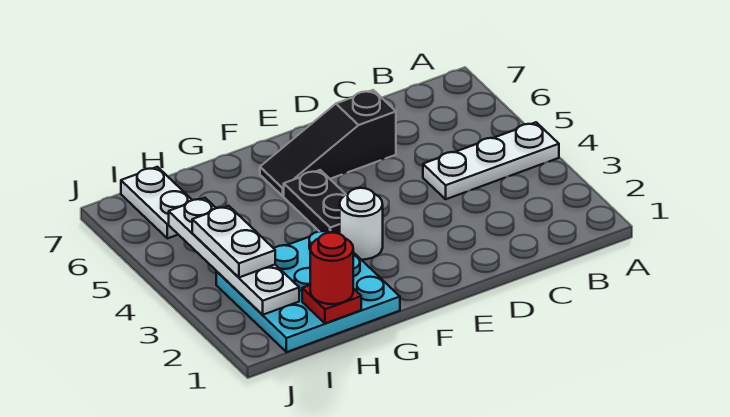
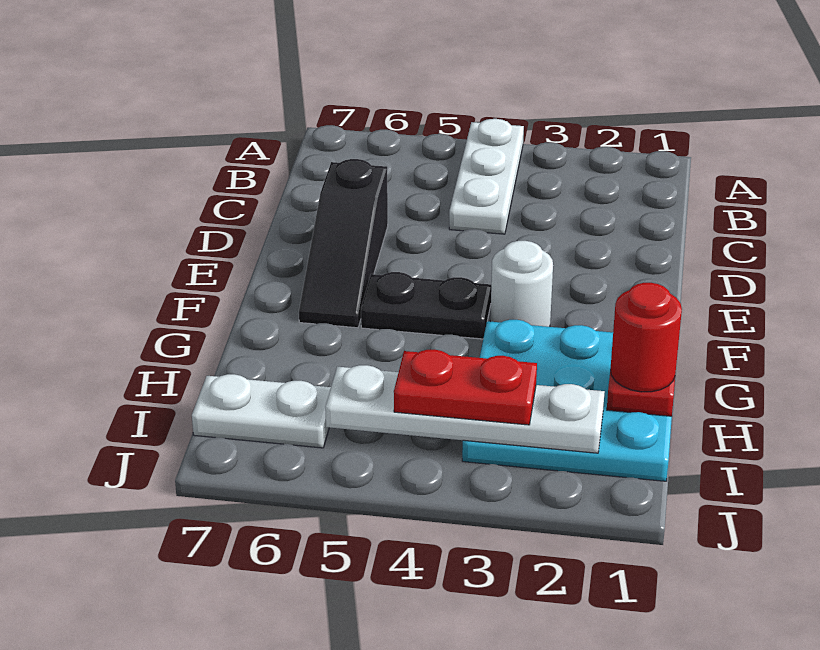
white plate I3:I4 level 3 -> red plate I3:I4 level 3

